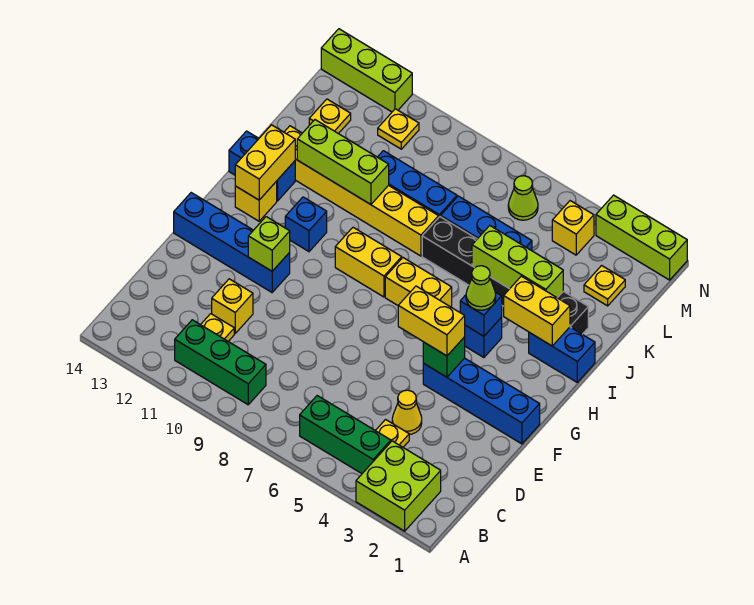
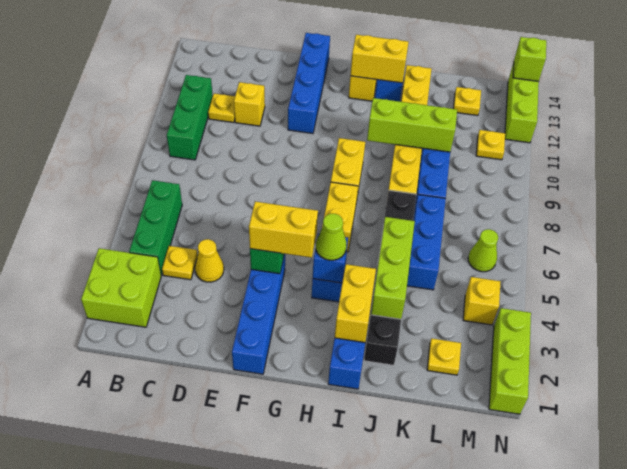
yellow brick F4:F5 level 3 -> yellow brick F4:G4 level 3
lime brick F11 level 2 -> lime brick N14 level 2
blue brick H11 level 1 -> none
lime brick J10:J12 level 2 -> lime brick I10:K10 level 2

